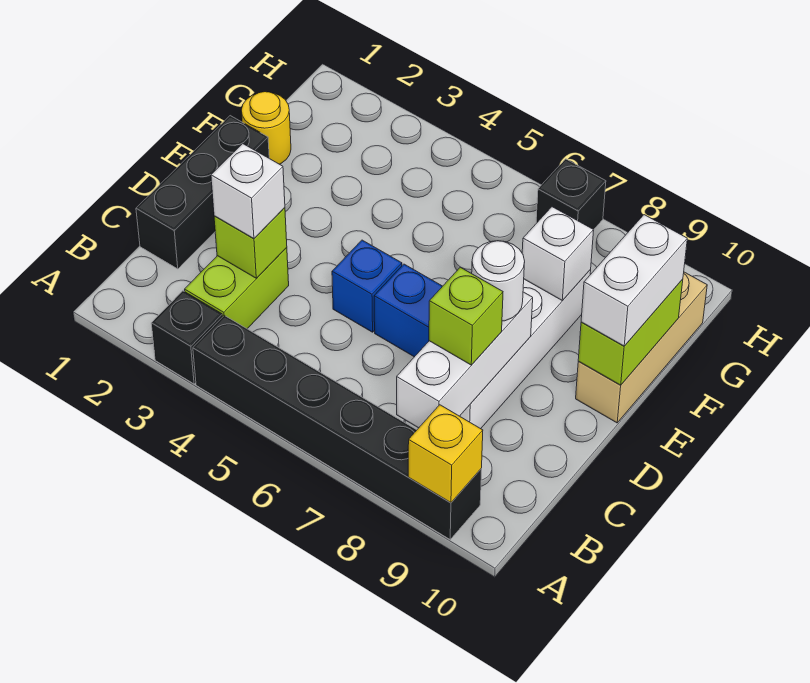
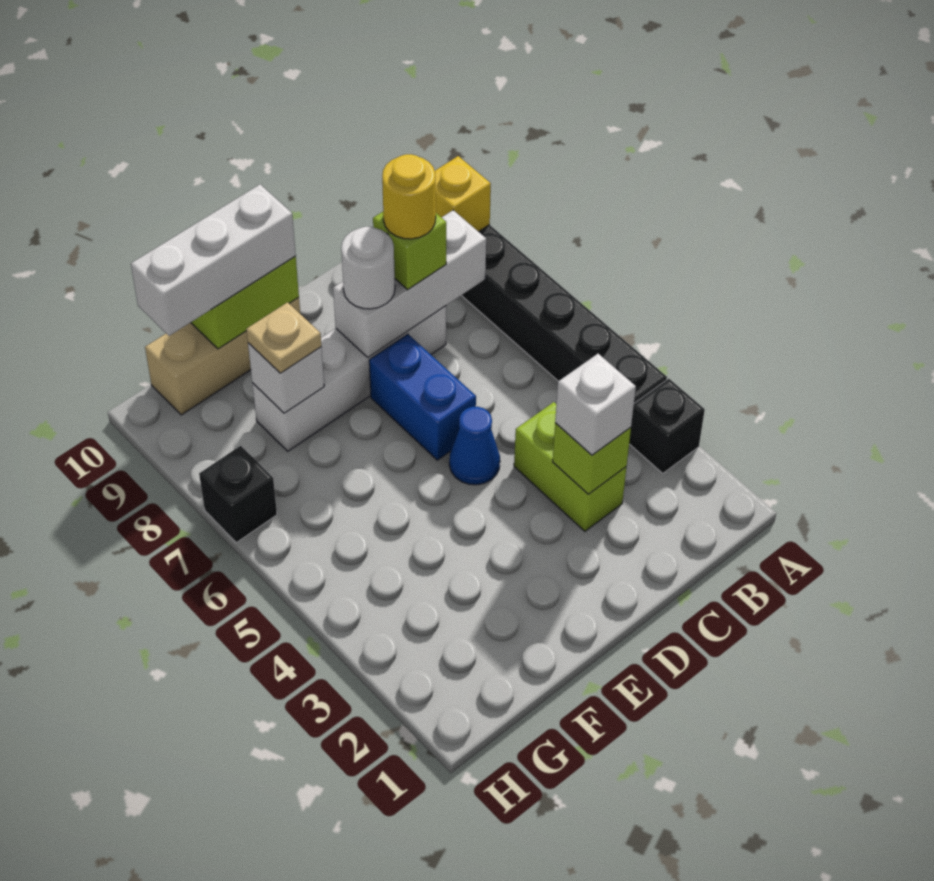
lime brick B3:C3 level 1 -> lime brick C3:C4 level 1
black brick C1:E1 level 1 -> none
blue brick D5 level 1 -> blue cone D5 level 1
white brick E10:F10 level 3 -> white brick E10:G10 level 3
yellow round brick F1 level 1 -> yellow round brick C8 level 4
none -> tan plate F8 level 3

